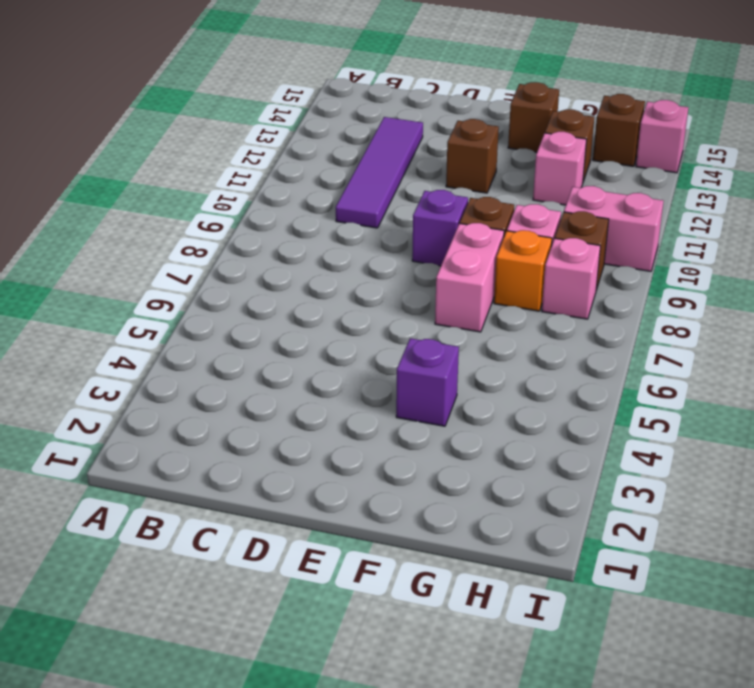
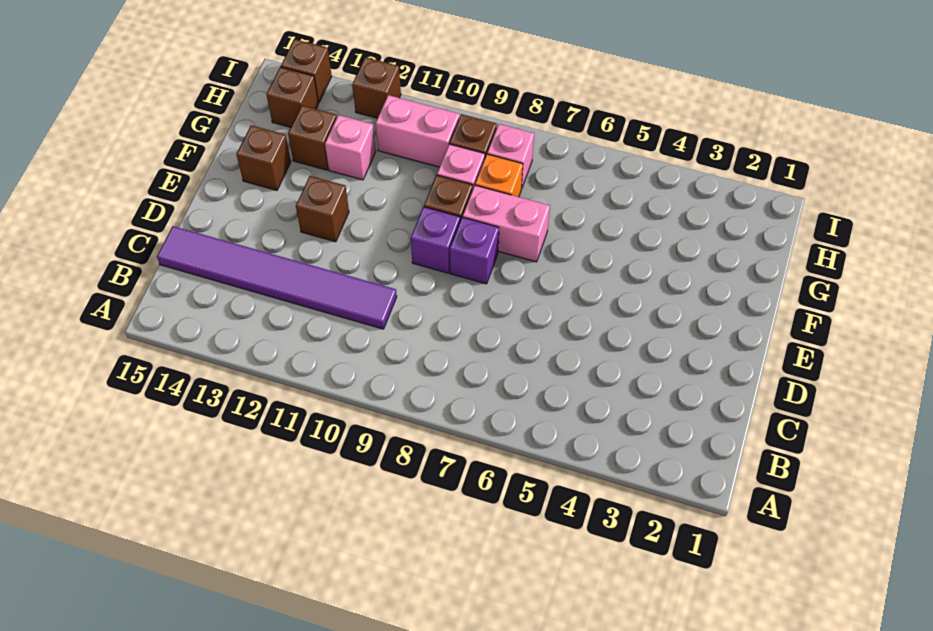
purple tile C10:C13 level 1 -> purple tile C10:C15 level 1
purple brick F4 level 1 -> purple brick E8 level 1
pink brick H10:I10 level 1 -> pink brick H10:H11 level 1
none -> brown brick I12 level 1
pink brick I14 level 1 -> brown brick I14 level 1

